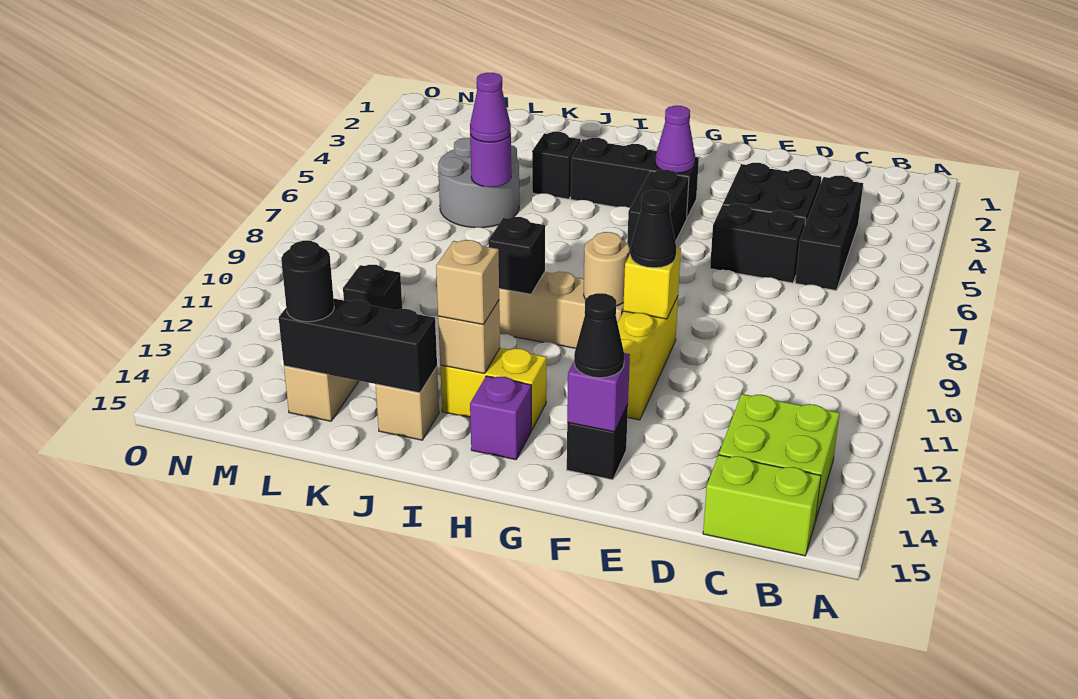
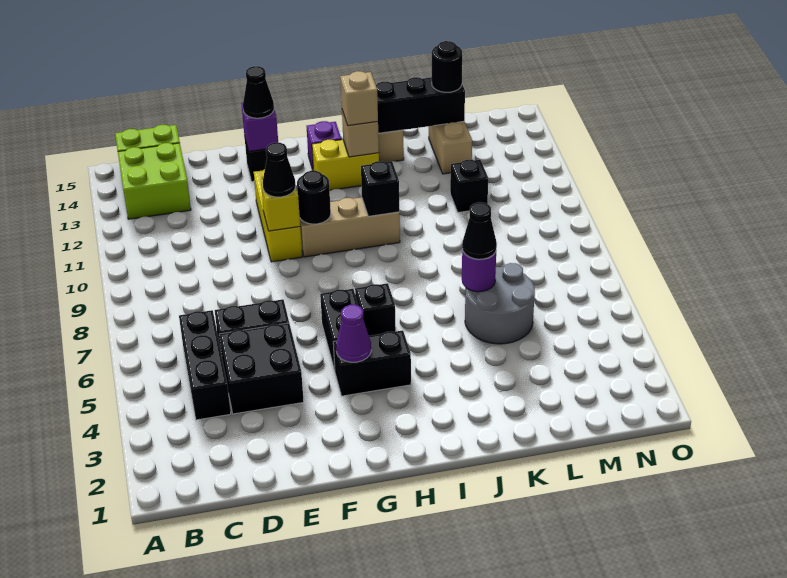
black brick G4:I4 level 1 -> black brick G4:H4 level 1
tan round brick G10 level 2 -> black round brick G10 level 2
black brick J4 level 1 -> black brick H6 level 1
purple cone K6 level 3 -> black cone K6 level 3

